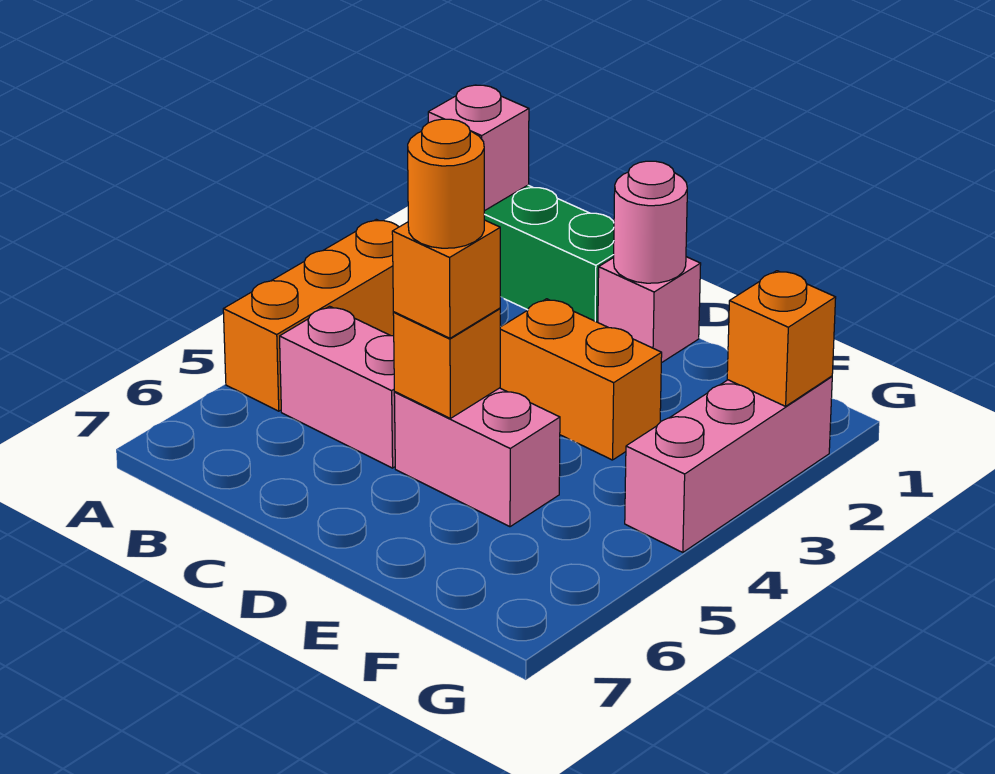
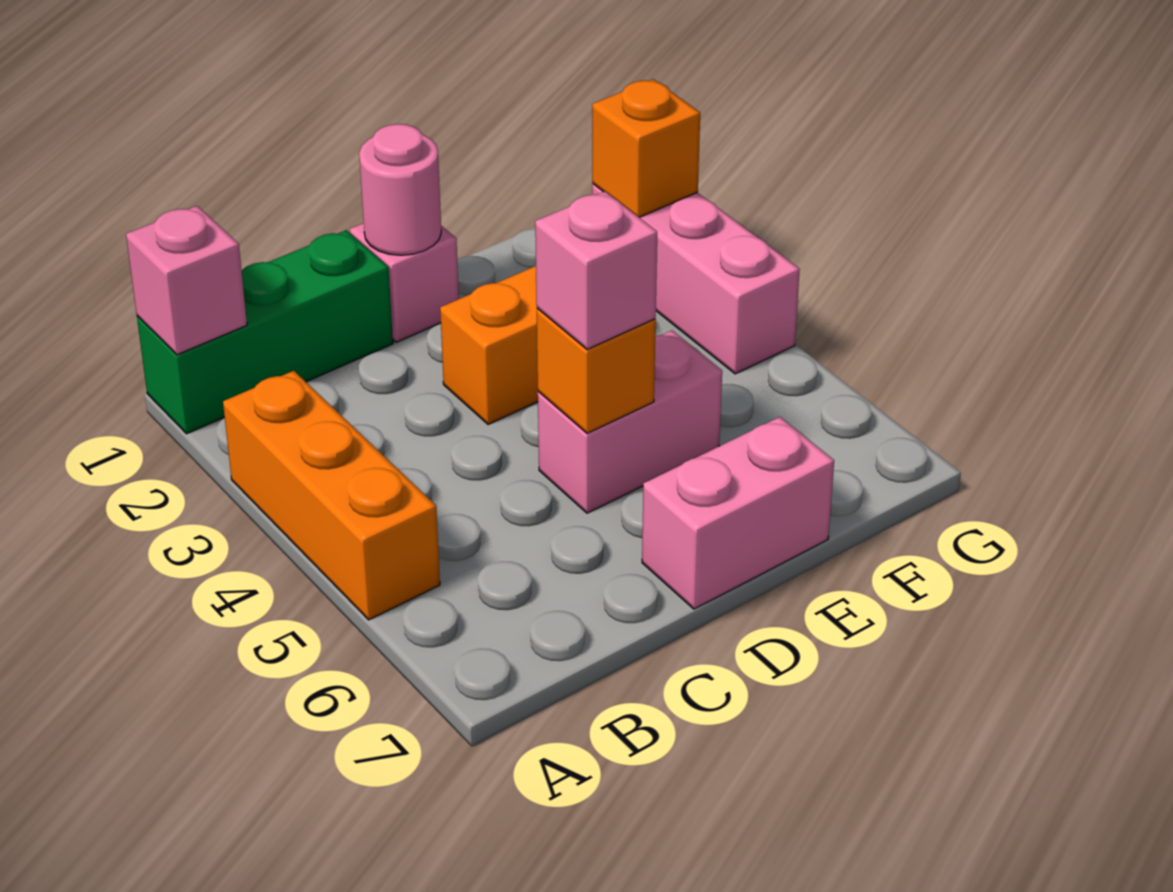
pink brick B5:C5 level 1 -> pink brick D7:E7 level 1
orange brick D5 level 3 -> pink brick D5 level 3
orange round brick D5 level 4 -> none

